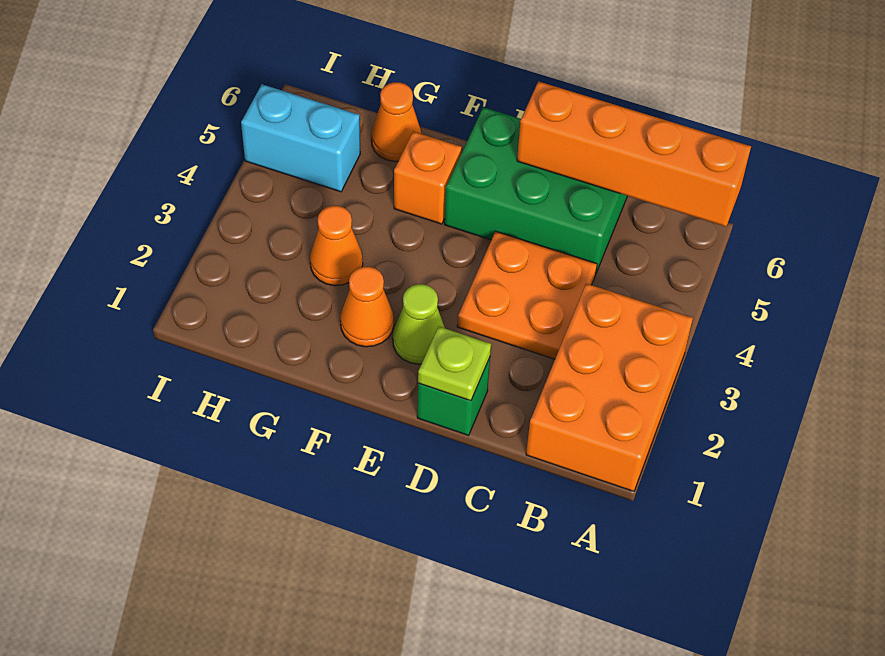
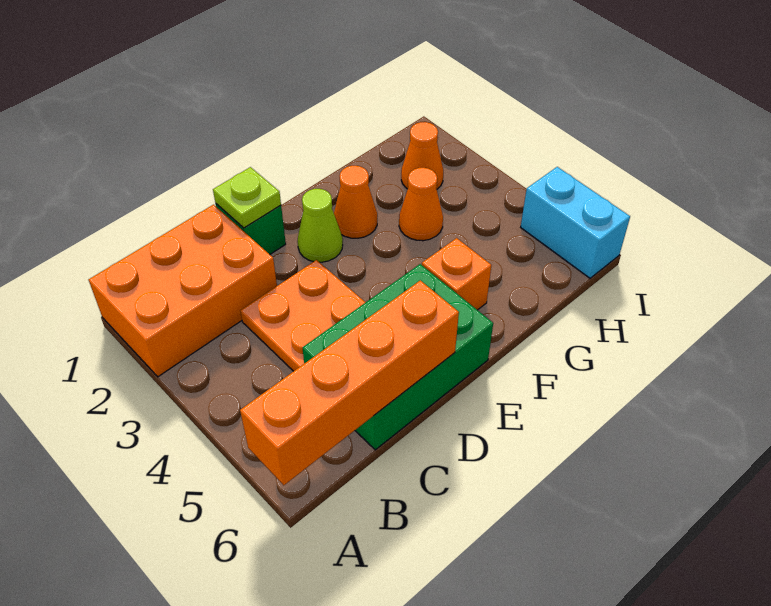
orange brick A1:B3 level 1 -> orange brick A1:C2 level 1
orange cone G6 level 1 -> orange cone H2 level 1
cyan brick H5:I5 level 1 -> cyan brick I5:I6 level 1

